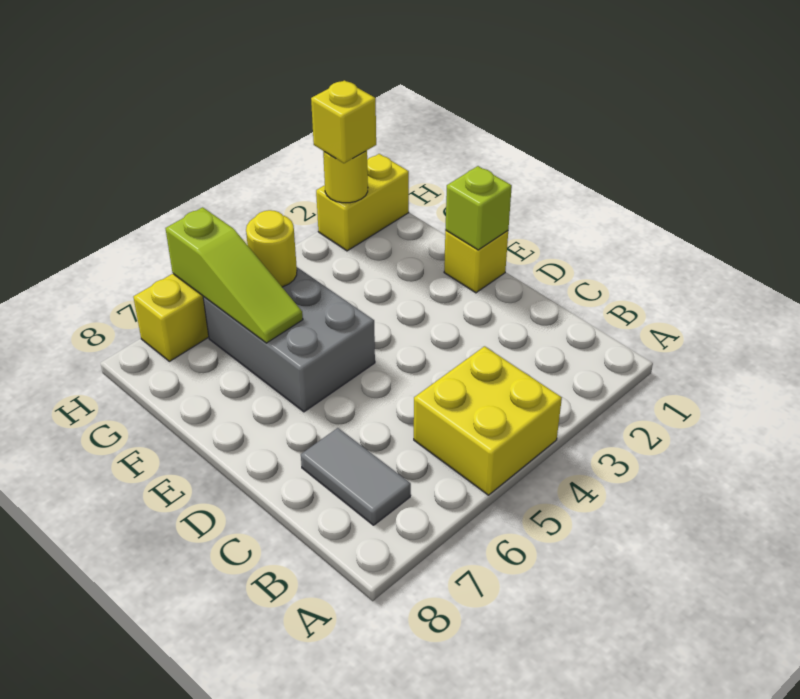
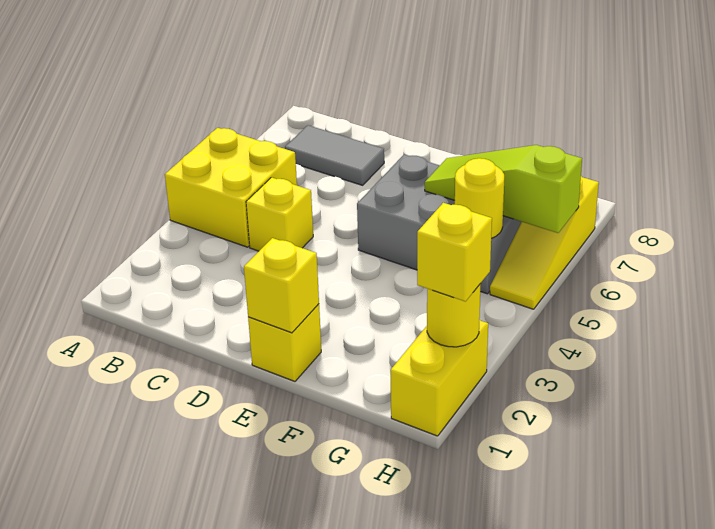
none -> yellow brick C4 level 1
lime brick E1 level 2 -> yellow brick E1 level 2

